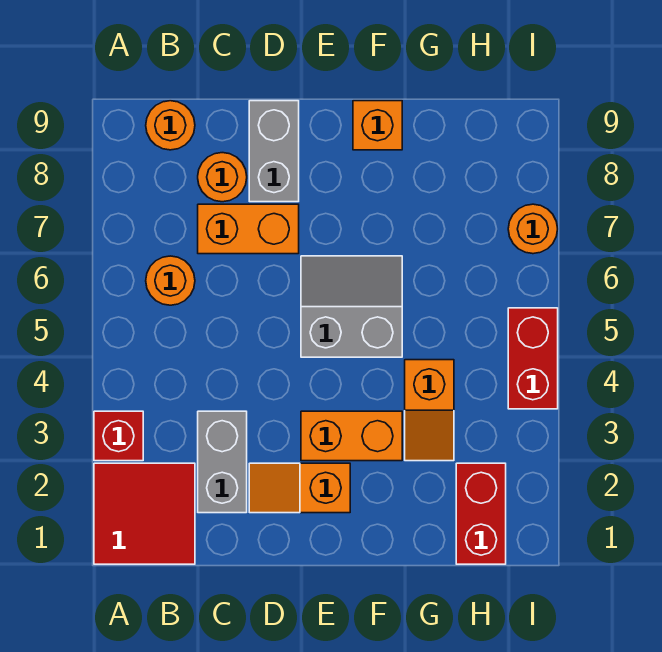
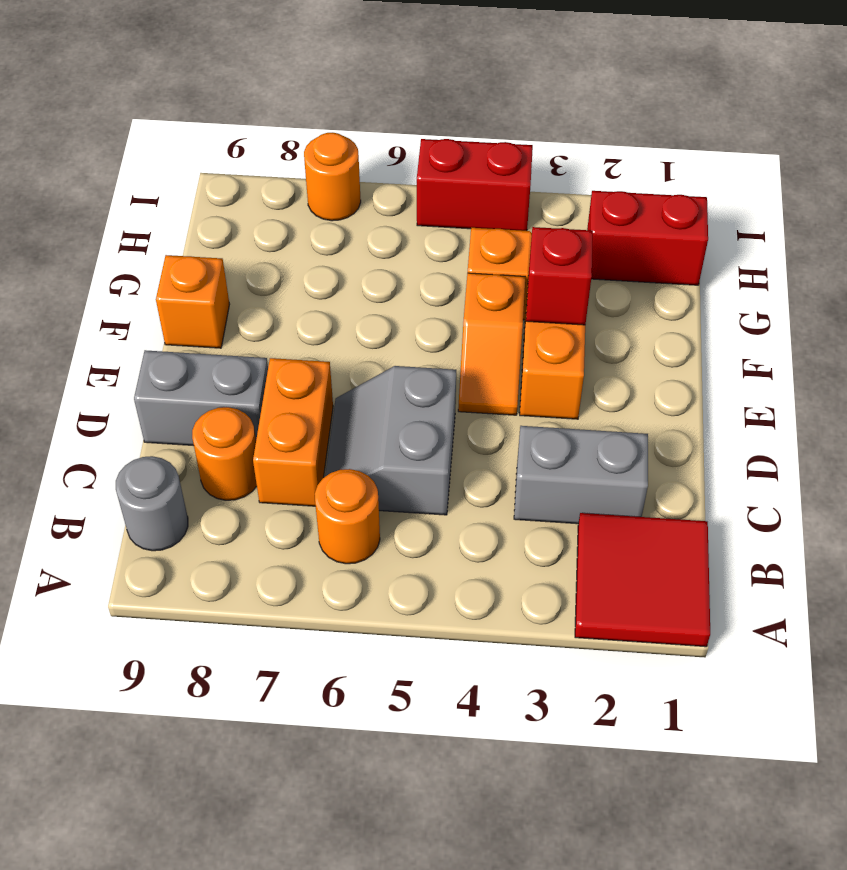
red brick A3 level 1 -> red brick F3 level 2
orange round brick B9 level 1 -> grey round brick B9 level 1
orange slope D2:E2 level 1 top E -> orange slope E4:F4 level 1 top F
grey slope E5:F6 level 1 top 5 -> grey slope C5:D6 level 1 top 5

